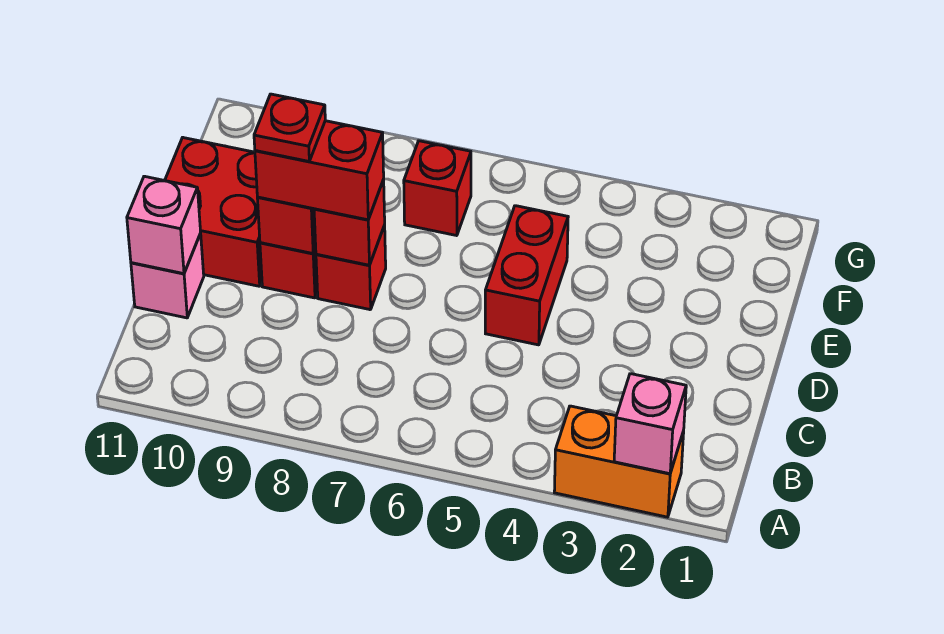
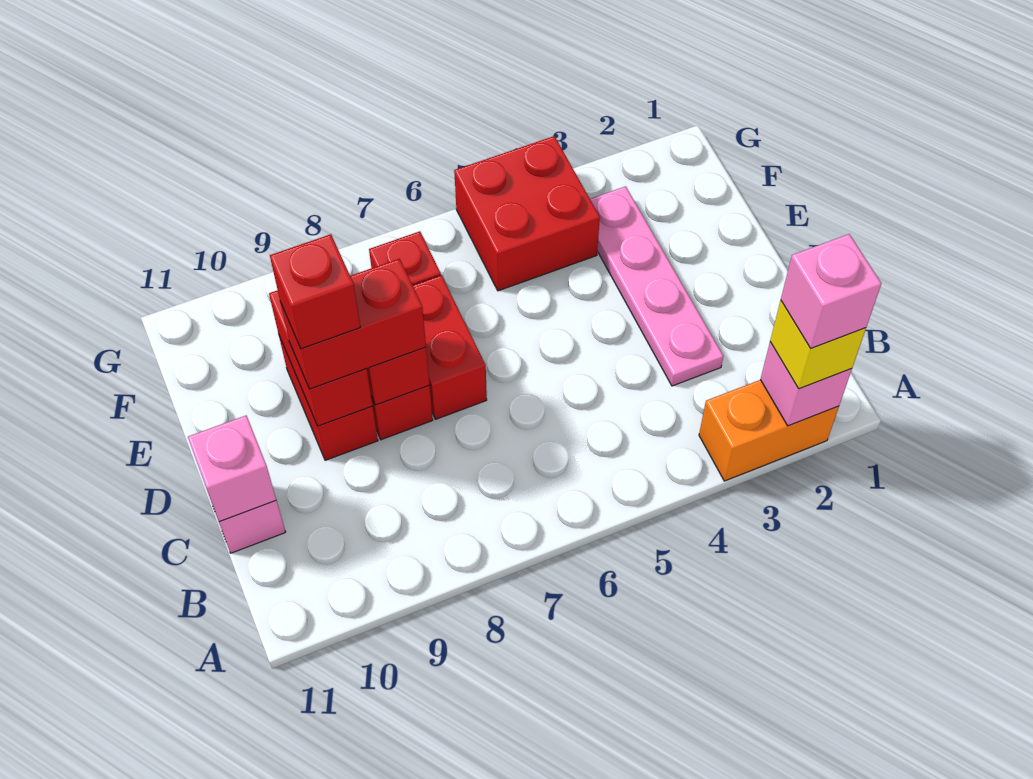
none -> yellow brick A2 level 3
none -> pink brick A2 level 4
none -> pink plate C3:F3 level 1
red brick D5:E5 level 1 -> red brick D7:E7 level 1
red plate D9 level 4 -> red brick D9 level 4
red brick D10:E11 level 1 -> red brick F4:G5 level 1

